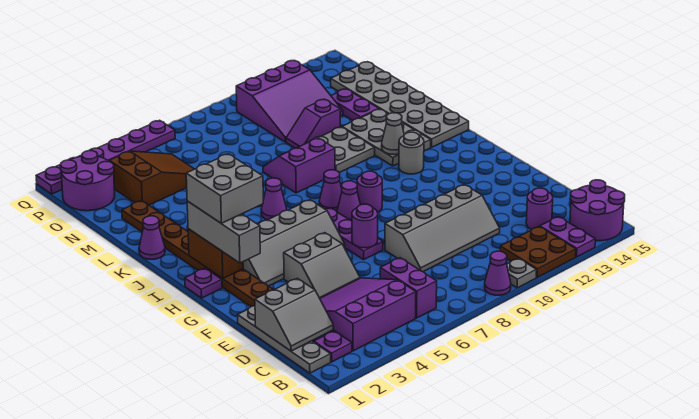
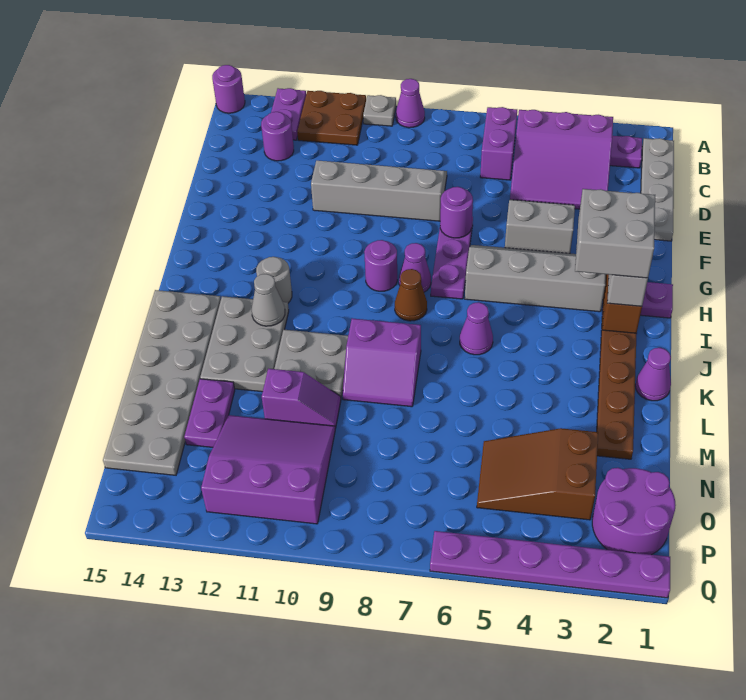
purple round brick A14:B15 level 1 -> purple round brick A15 level 1
grey slope C1:D2 level 2 top D -> none
purple cone I8 level 1 -> brown cone I8 level 1

